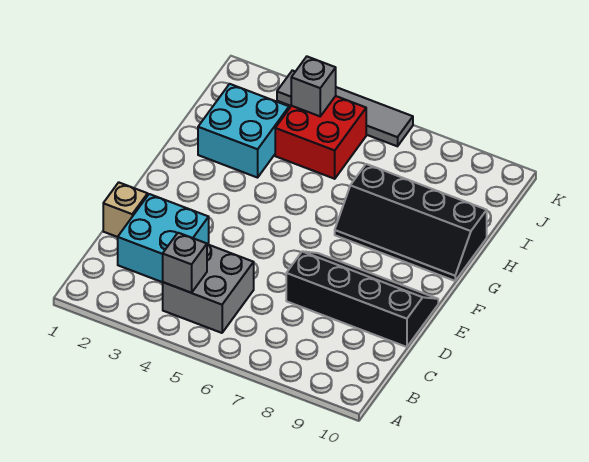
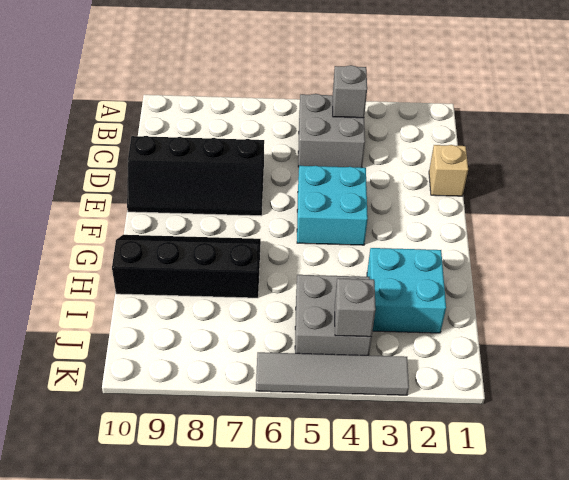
cyan brick C2:D3 level 1 -> cyan brick E4:F5 level 1
red brick I4:J5 level 1 -> grey brick I4:J5 level 1

